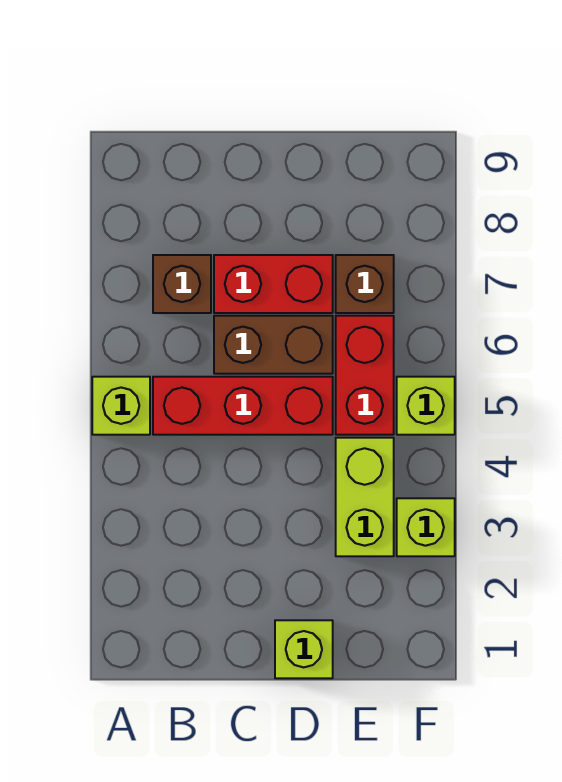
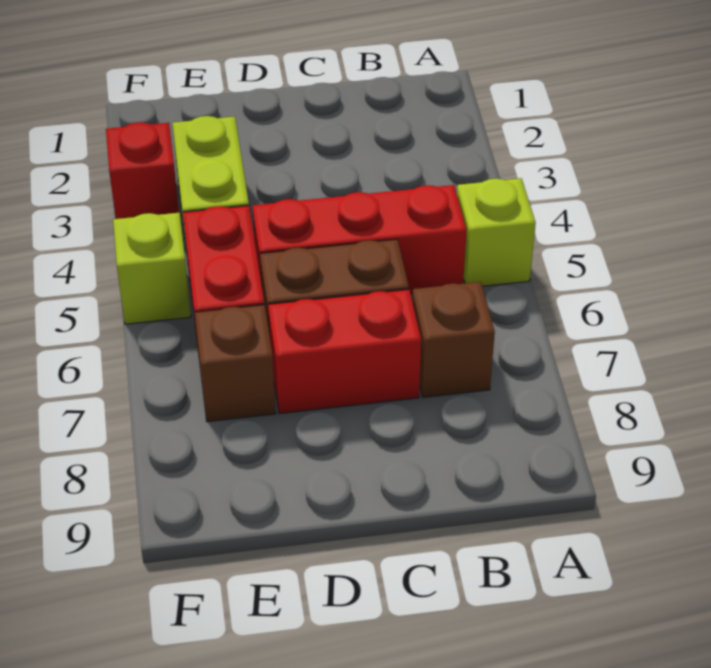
lime brick D1 level 1 -> none
lime brick F3 level 1 -> red brick F3 level 1

